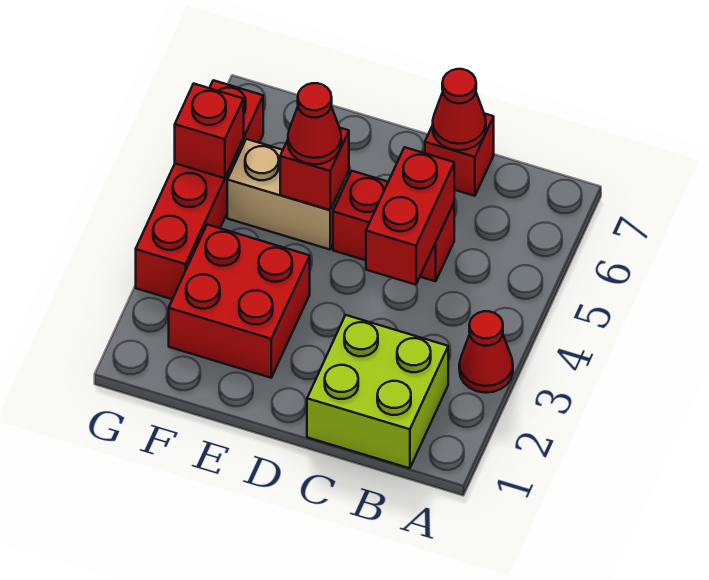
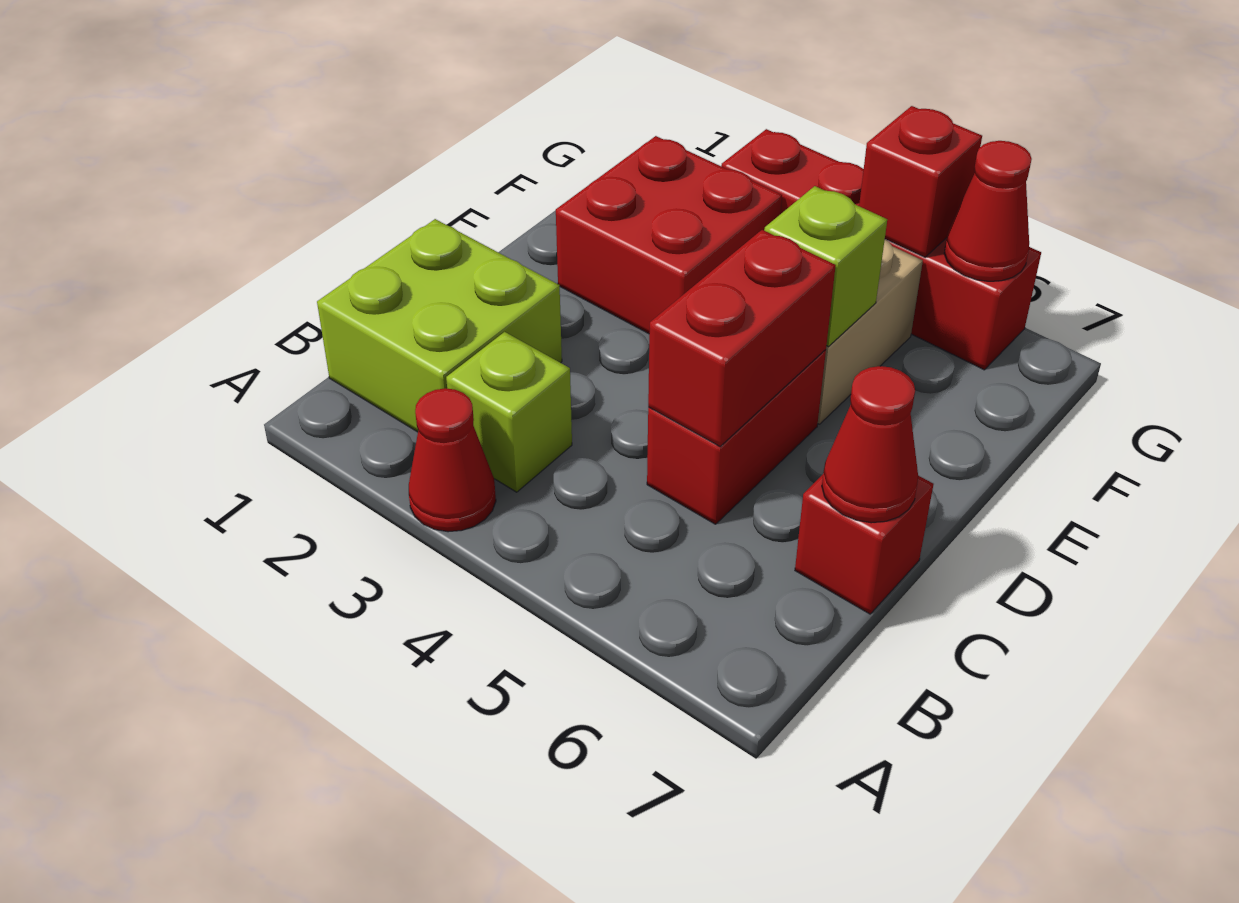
none -> lime brick B3 level 1
red brick C4:C5 level 2 -> red brick C5:D5 level 2
red brick E5 level 2 -> lime brick E5 level 2
red cone E5 level 3 -> red cone G6 level 2

